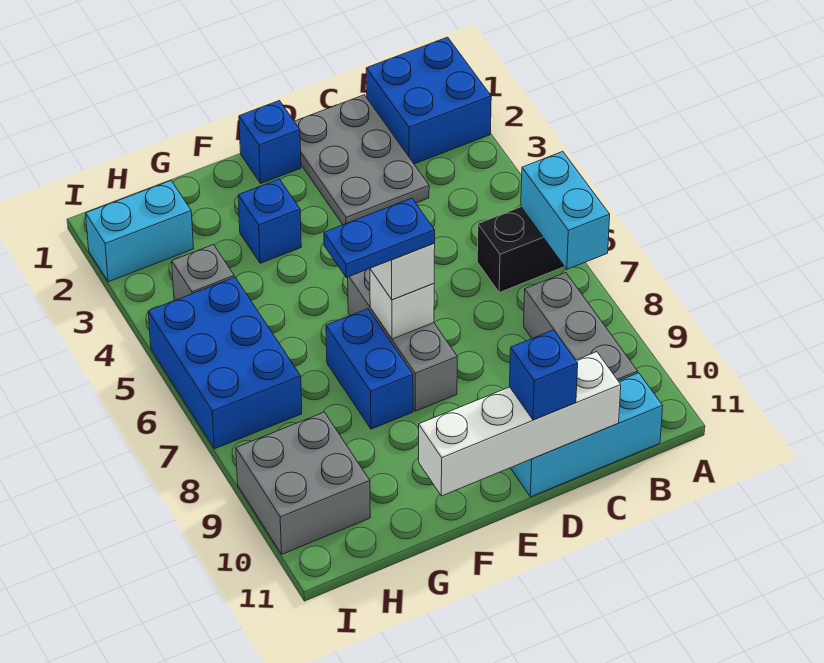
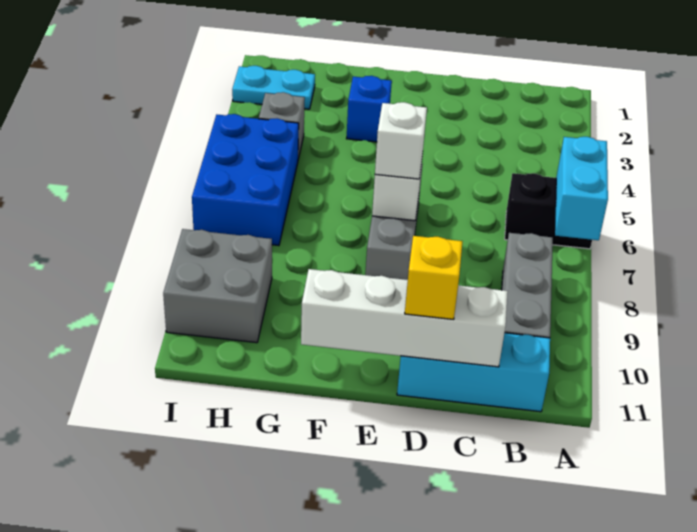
blue brick A1:B2 level 1 -> none
grey plate C1:D3 level 1 -> none
blue brick D11 level 3 -> yellow brick D11 level 3
blue brick E1 level 1 -> none
blue plate E7:F7 level 4 -> none
blue brick F7:F8 level 1 -> none
cyan brick H2:I2 level 1 -> cyan plate H2:I2 level 1

